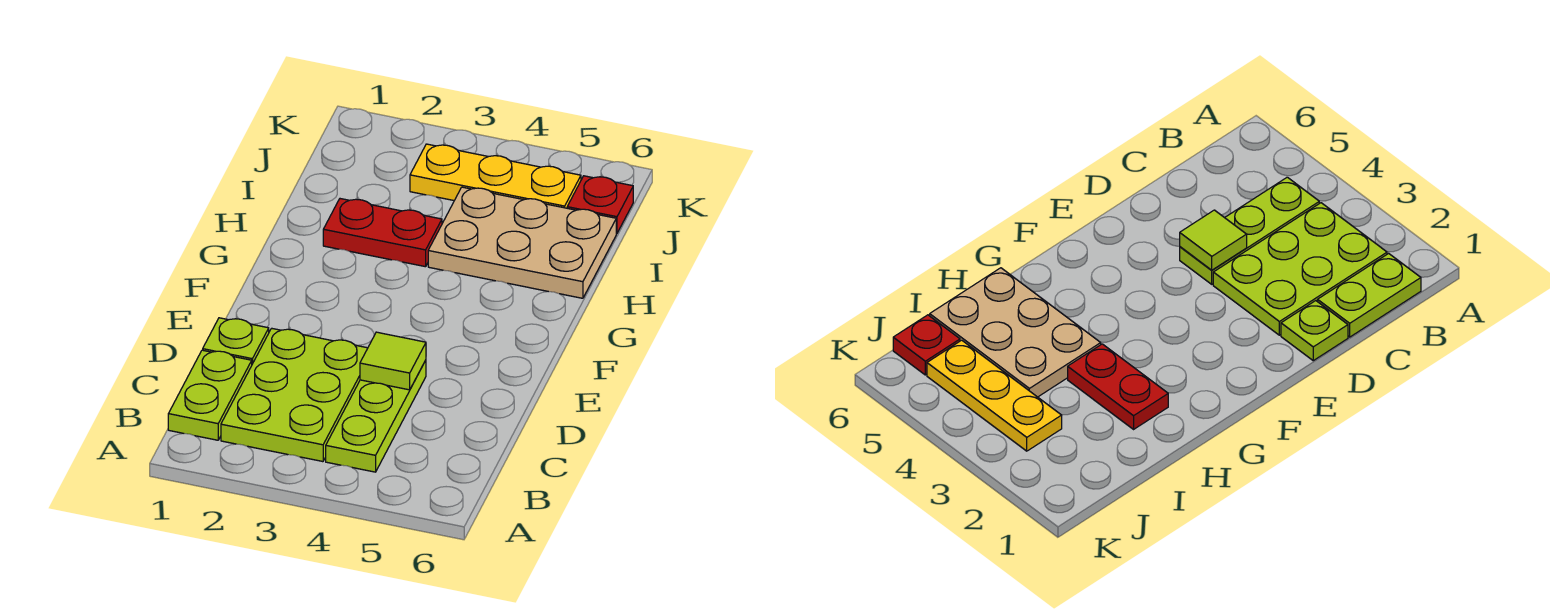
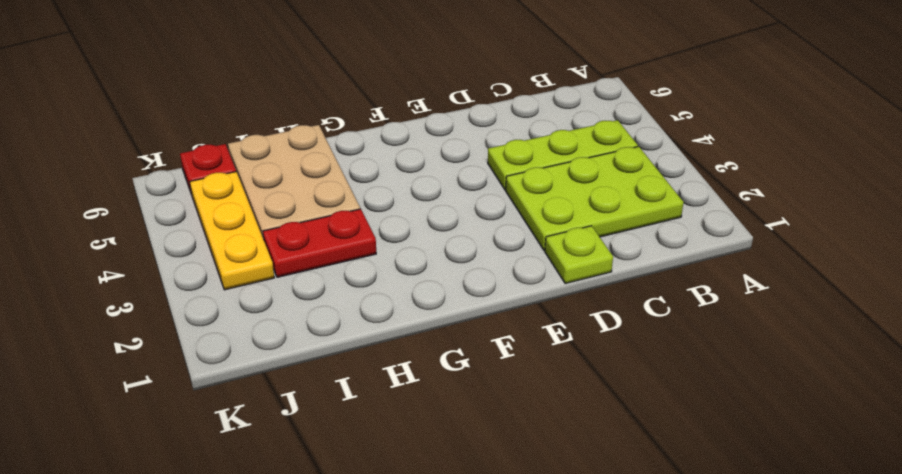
lime plate B1:C1 level 1 -> none
lime tile D4 level 2 -> none
red plate H2:H3 level 1 -> red plate H3:I3 level 1

